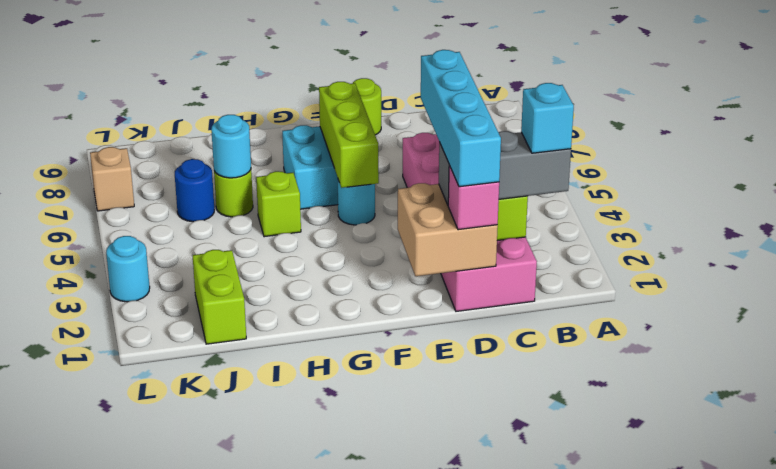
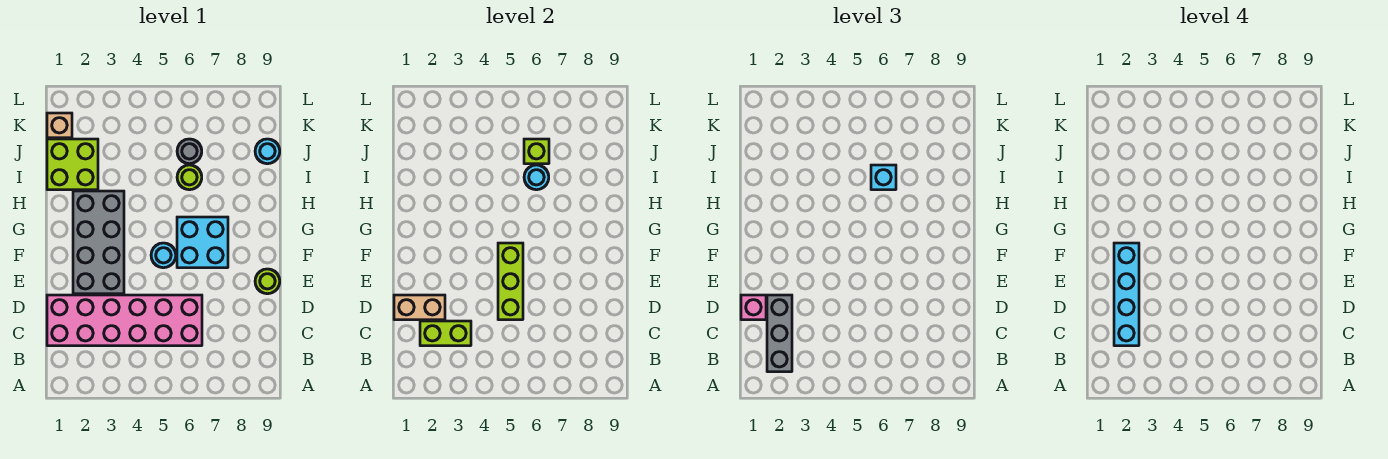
cyan brick B2 level 4 -> cyan brick I6 level 3
tan brick D1:E2 level 2 -> tan brick D1:D2 level 2
cyan brick D1:D4 level 4 -> cyan brick C2:F2 level 4
none -> grey brick E2:H3 level 1
lime brick F5:F7 level 2 -> lime brick D5:F5 level 2
lime brick H5 level 1 -> lime brick J6 level 2
lime brick J1:J2 level 1 -> lime brick I1:J2 level 1
blue round brick J6 level 1 -> grey round brick J6 level 1
cyan round brick L3 level 1 -> cyan round brick J9 level 1
tan brick L7 level 1 -> tan brick K1 level 1

